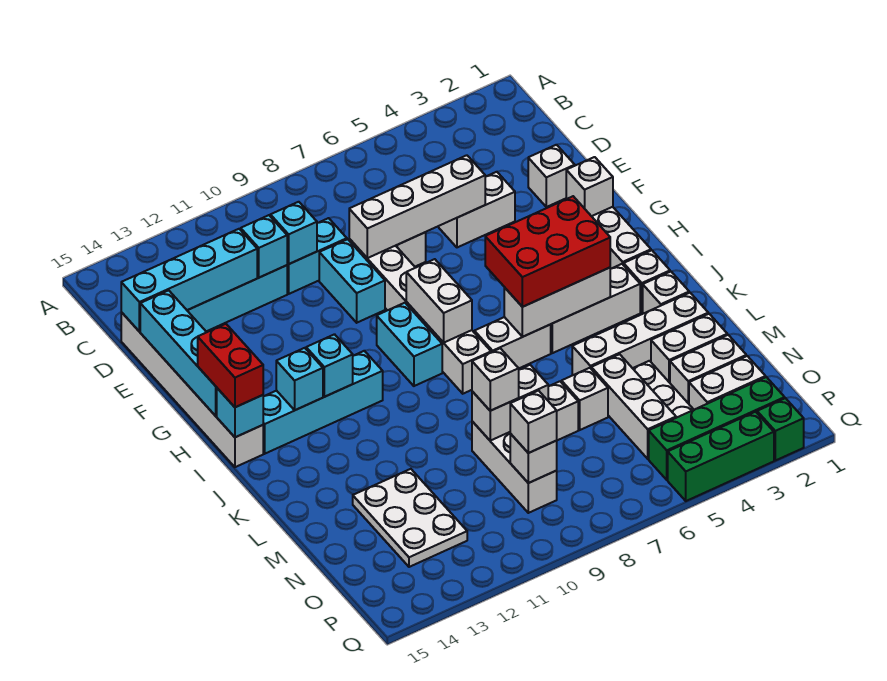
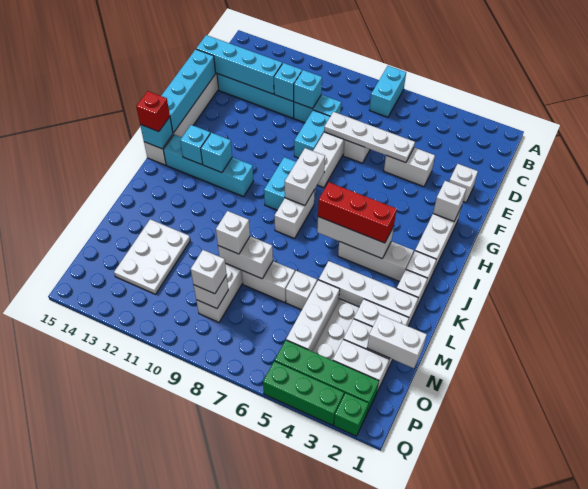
none -> cyan brick A7:B7 level 1
white brick E5:E8 level 2 -> white plate E5:E8 level 2
red brick H15:I15 level 3 -> red brick I15 level 3
red brick I4:J6 level 3 -> red brick J4:J6 level 3
white brick J6:J7 level 1 -> white brick N1:N2 level 2

